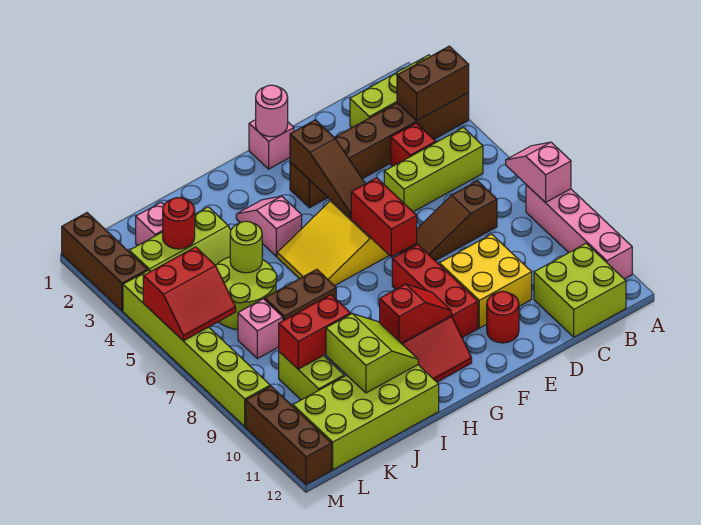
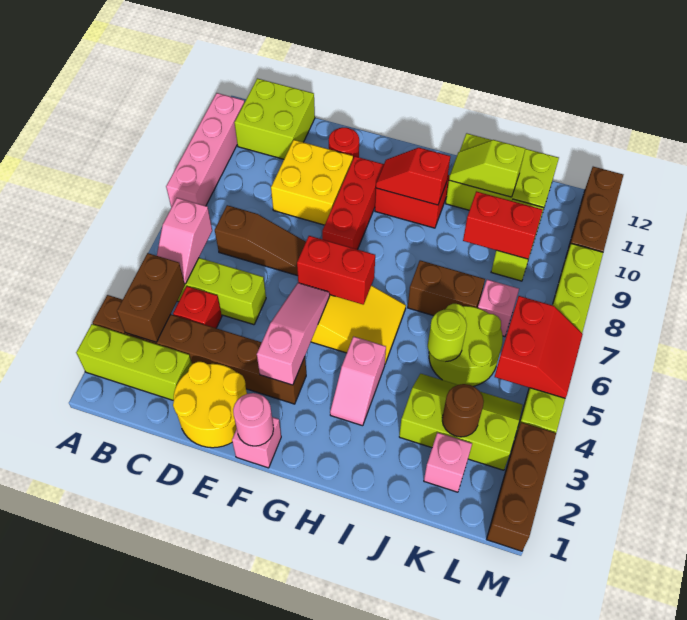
brown brick A3:B3 level 2 -> brown brick B3:B4 level 2
pink slope A7:A8 level 2 top 8 -> pink slope B5:B6 level 2 top 6
none -> yellow round brick D1:E2 level 1
brown slope F3:F5 level 2 top 3 -> pink slope F3:F5 level 2 top 3
red brick F6:F7 level 2 -> red brick F6:G6 level 2
lime slope I10:J11 level 2 top J -> lime slope I11:J11 level 2 top J
lime brick I11:L12 level 1 -> lime brick I11:K12 level 1
red round brick K3 level 2 -> brown round brick K3 level 2
red slope L5:M6 level 2 top 5 -> red slope L5:M6 level 2 top L

